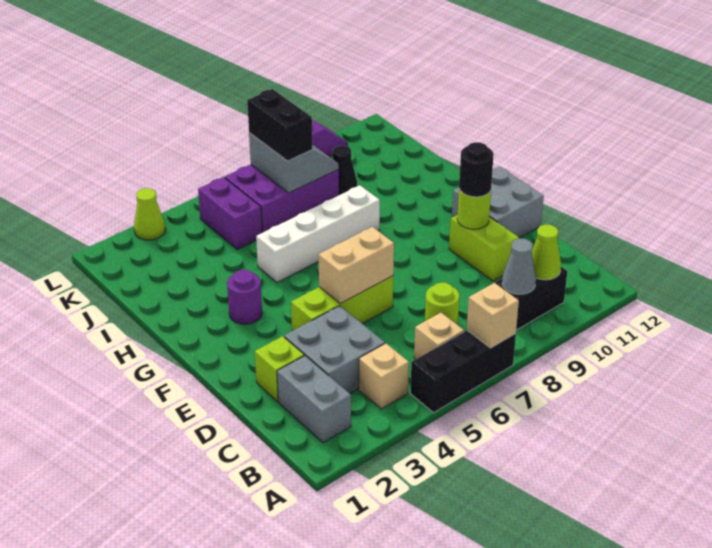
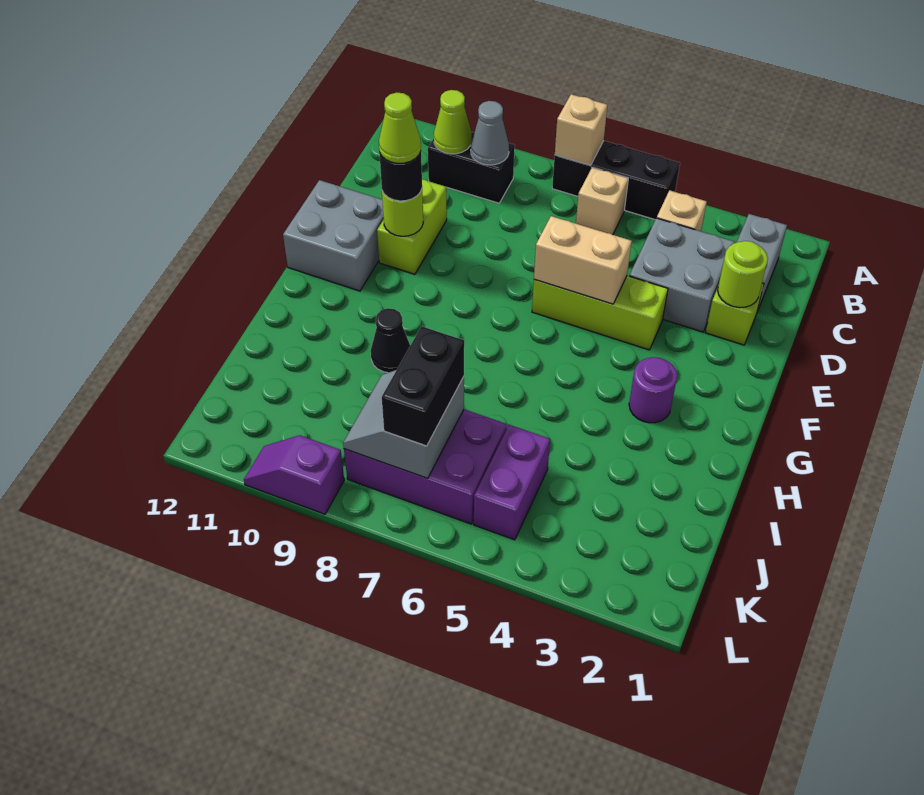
lime round brick C7 level 1 -> lime round brick D2 level 2
white brick H5:H8 level 1 -> none
black cone J9 level 1 -> black cone H9 level 1
lime cone L3 level 1 -> lime cone E10 level 4

